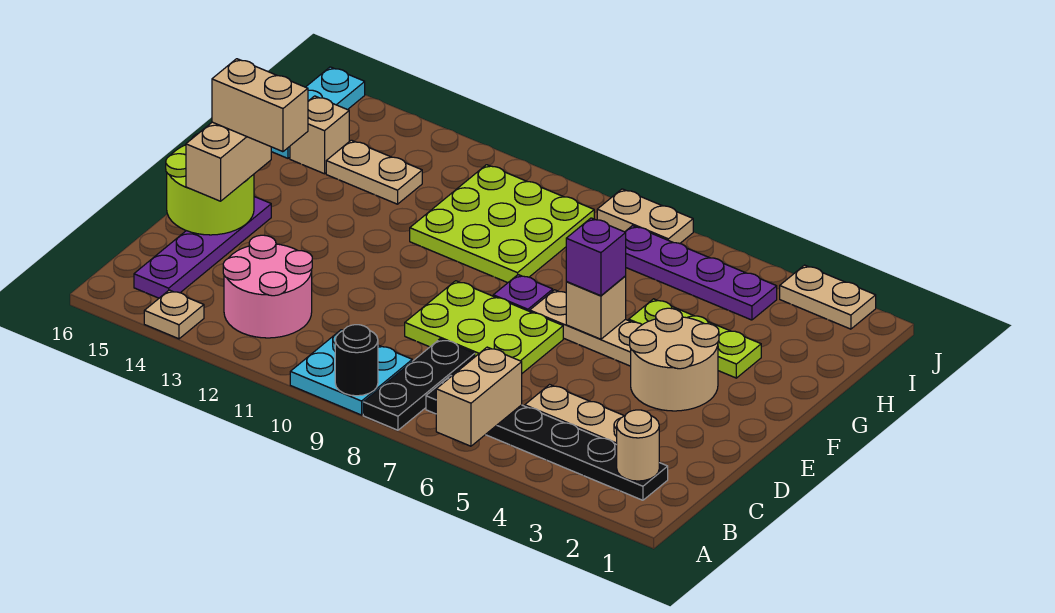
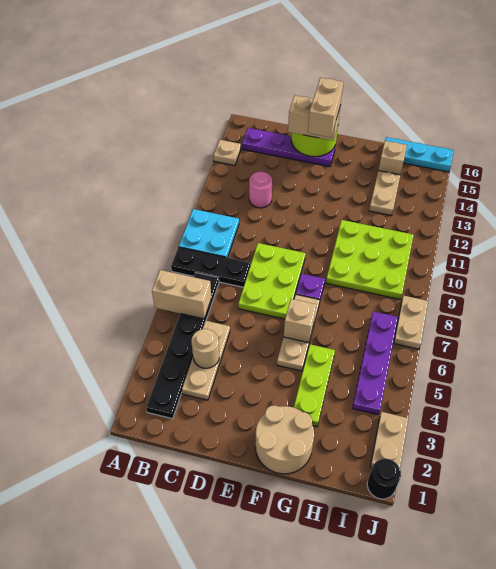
black round brick A9 level 2 -> black round brick J1 level 1
tan round brick B2 level 2 -> tan round brick C4 level 2
pink round brick B12:C13 level 1 -> pink round brick C12 level 1
tan round brick E3:F4 level 1 -> tan round brick F1:G2 level 1
purple brick F6 level 3 -> none

